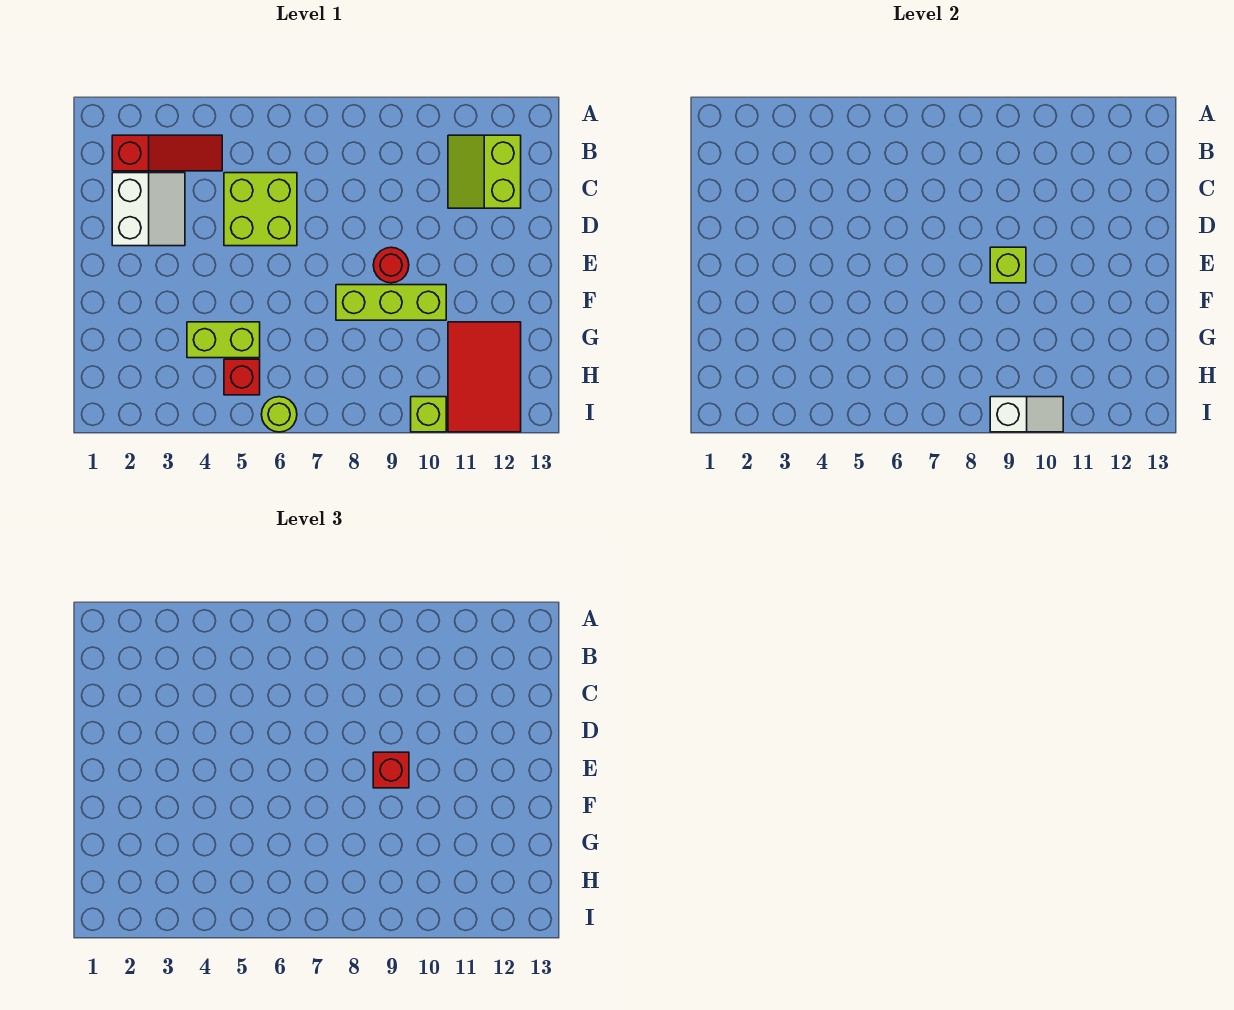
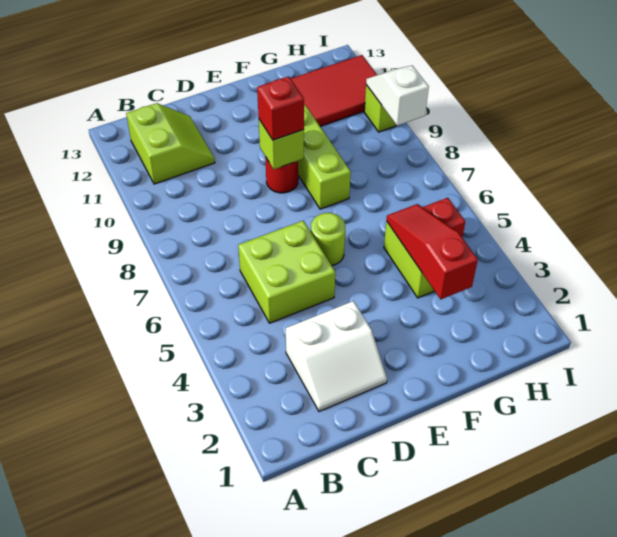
red slope B2:B4 level 1 top 2 -> red slope G3:G5 level 2 top 3
lime slope B11:C12 level 1 top 12 -> lime slope B11:C12 level 1 top B
white slope C2:D3 level 1 top 2 -> white slope C2:D3 level 1 top 3
lime round brick I6 level 1 -> lime round brick E6 level 1

